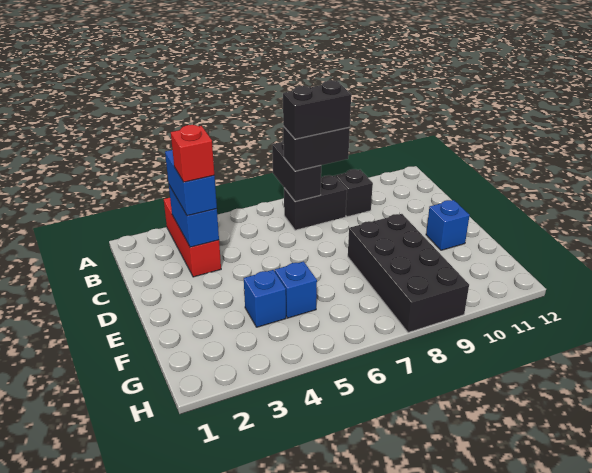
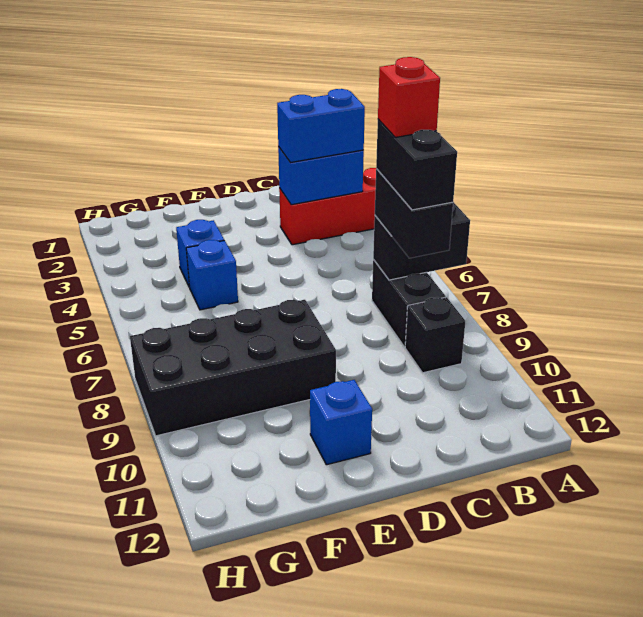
red brick C3 level 4 -> red brick B7 level 5

